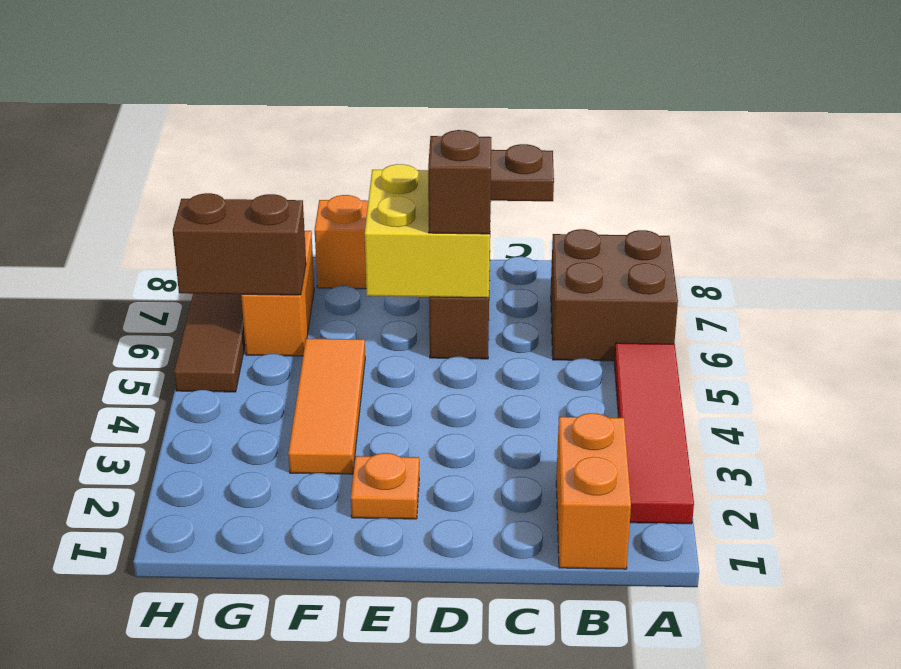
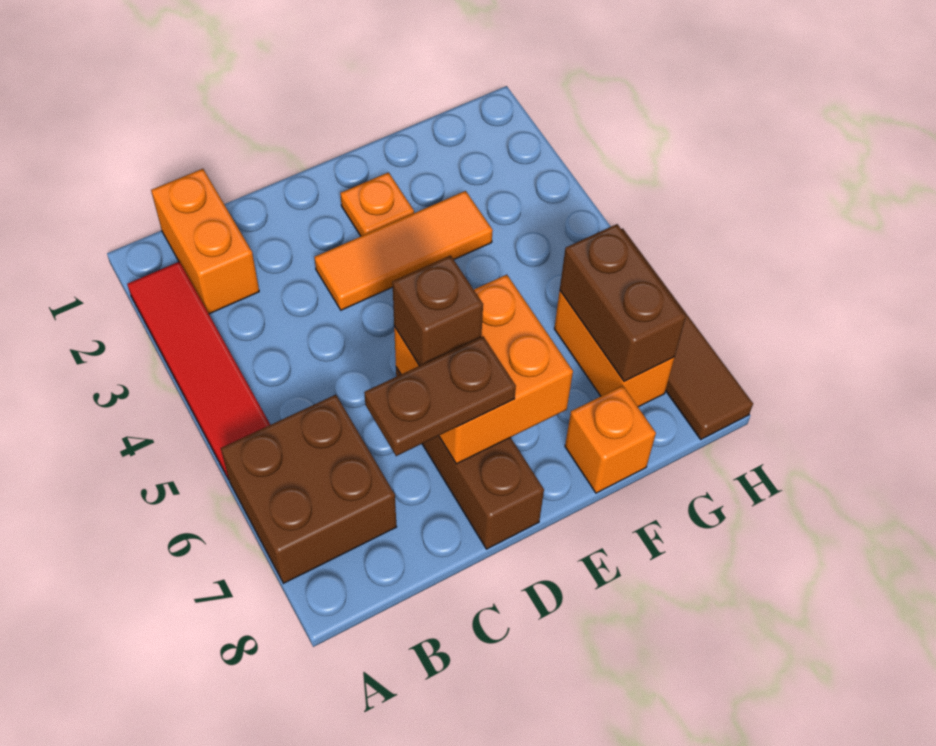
yellow brick D6:E7 level 2 -> orange brick D6:E7 level 2
orange tile F3:F5 level 1 -> orange tile D3:F3 level 1
brown brick G6:H6 level 2 -> brown brick G6:G7 level 2

